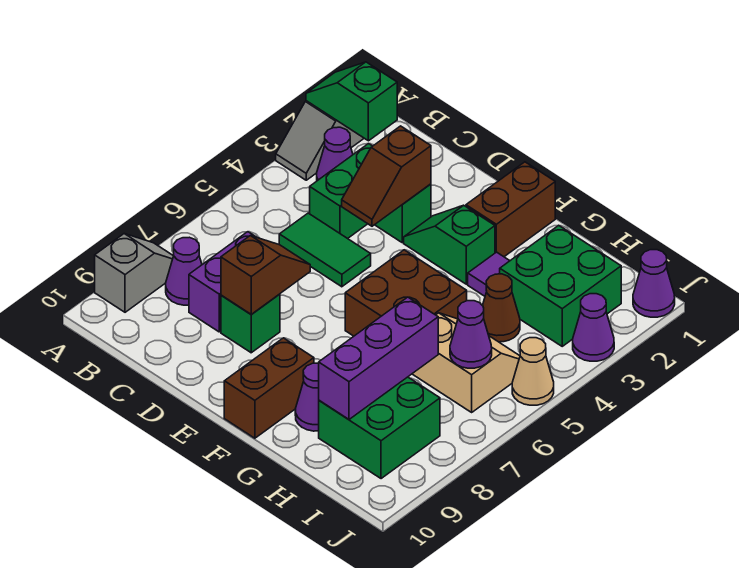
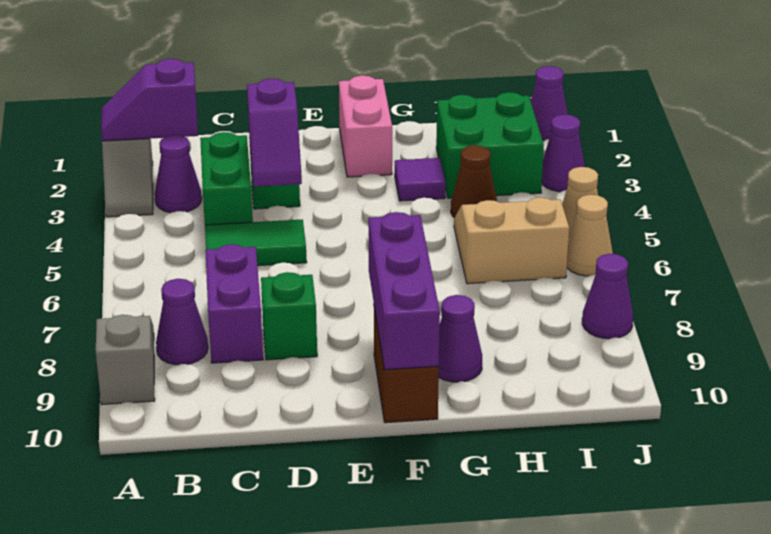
green slope A2:B2 level 2 top B -> purple slope A2:B2 level 2 top B
brown slope D3:D4 level 2 top 3 -> purple slope D3:D4 level 2 top 3
brown slope D7:D8 level 2 top 8 -> none
green slope E3:F3 level 1 top F -> none
brown brick F1:F2 level 1 -> pink brick F1:F2 level 1
brown brick F5:G6 level 1 -> none
purple brick H7:H9 level 2 -> purple brick F8:F10 level 2
green brick H8:I9 level 1 -> none
purple cone I6 level 2 -> purple cone J8 level 1
none -> tan cone J6 level 1

